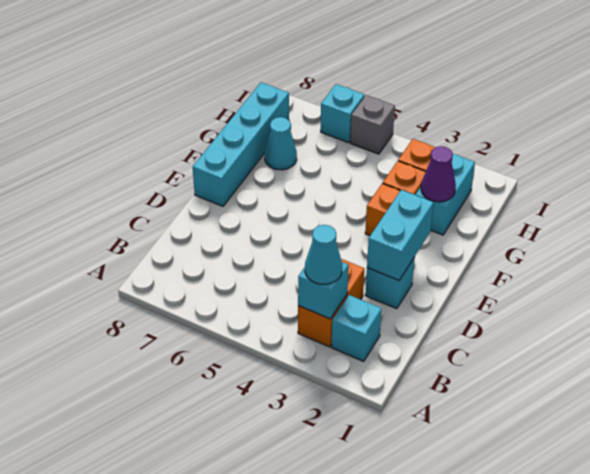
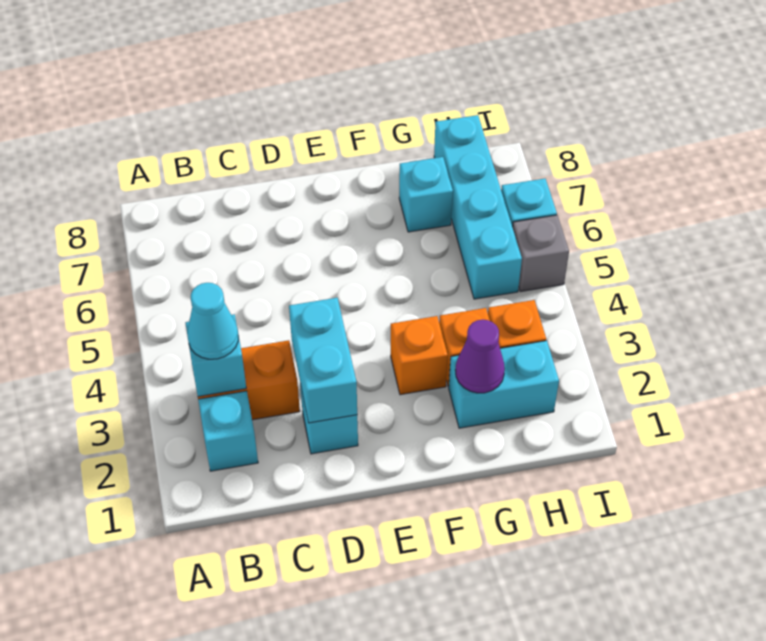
cyan brick D2:E2 level 2 -> cyan brick D2:D3 level 2
cyan brick E8:H8 level 1 -> cyan brick H5:H8 level 1
cyan cone G7 level 1 -> cyan brick G7 level 1

